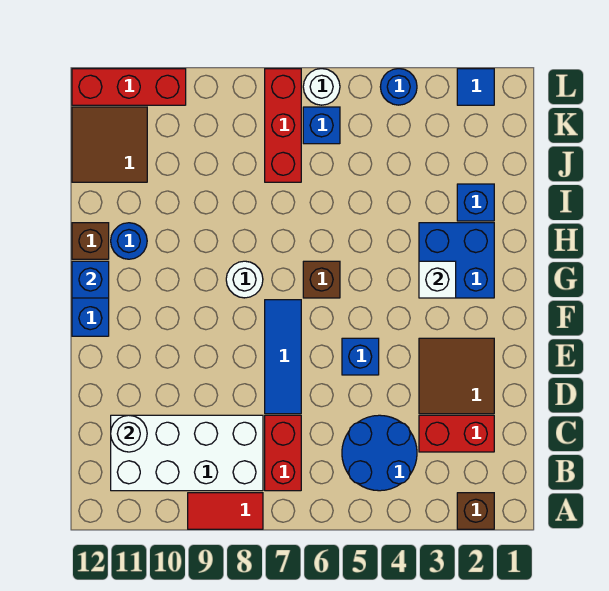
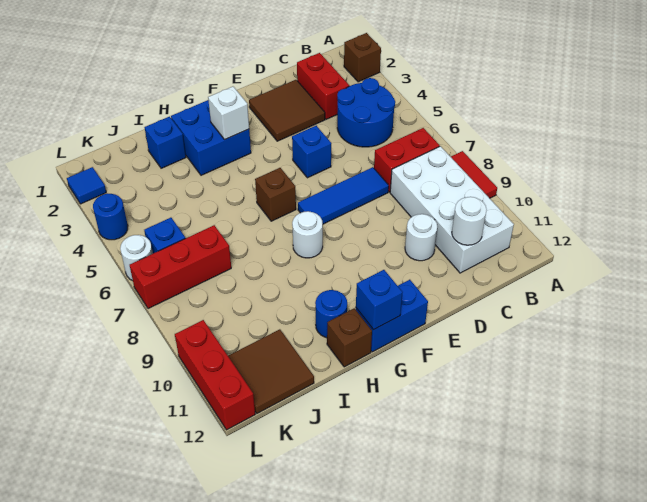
none -> white round brick D10 level 1

